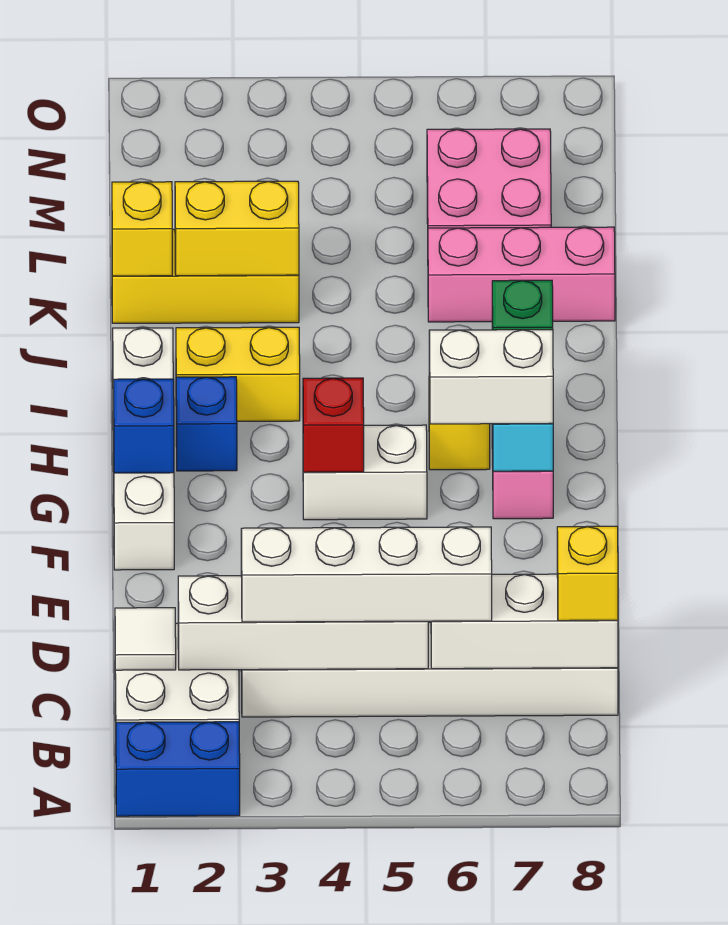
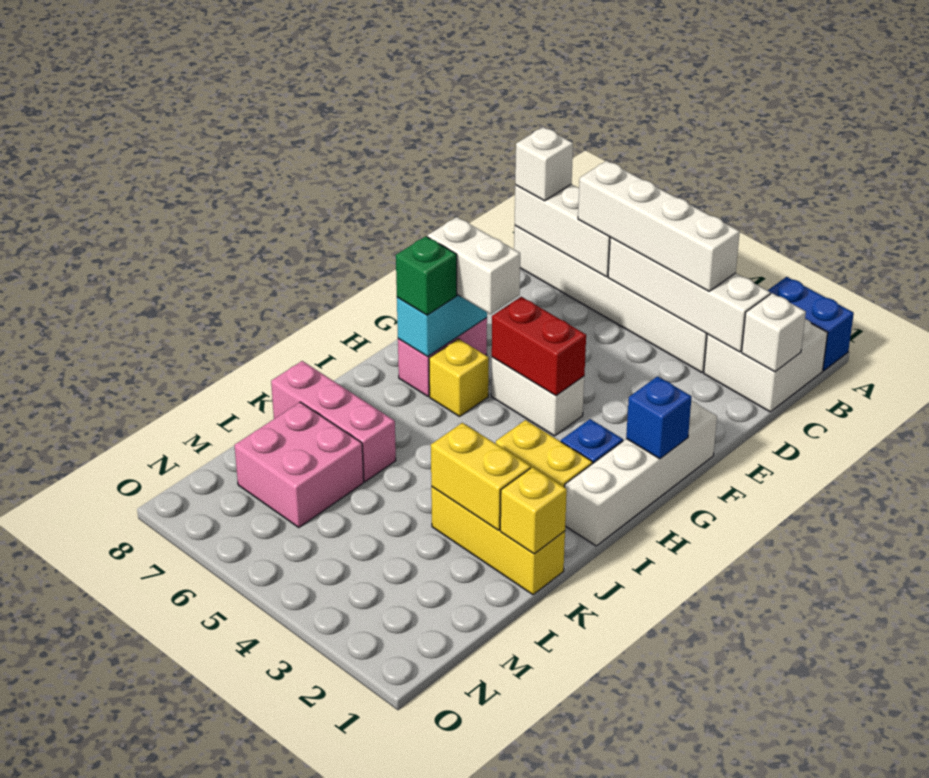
white tile C1 level 2 -> white brick C1 level 2
yellow brick C8 level 3 -> white brick C8 level 3
red brick G4 level 2 -> red brick G4:G5 level 2

